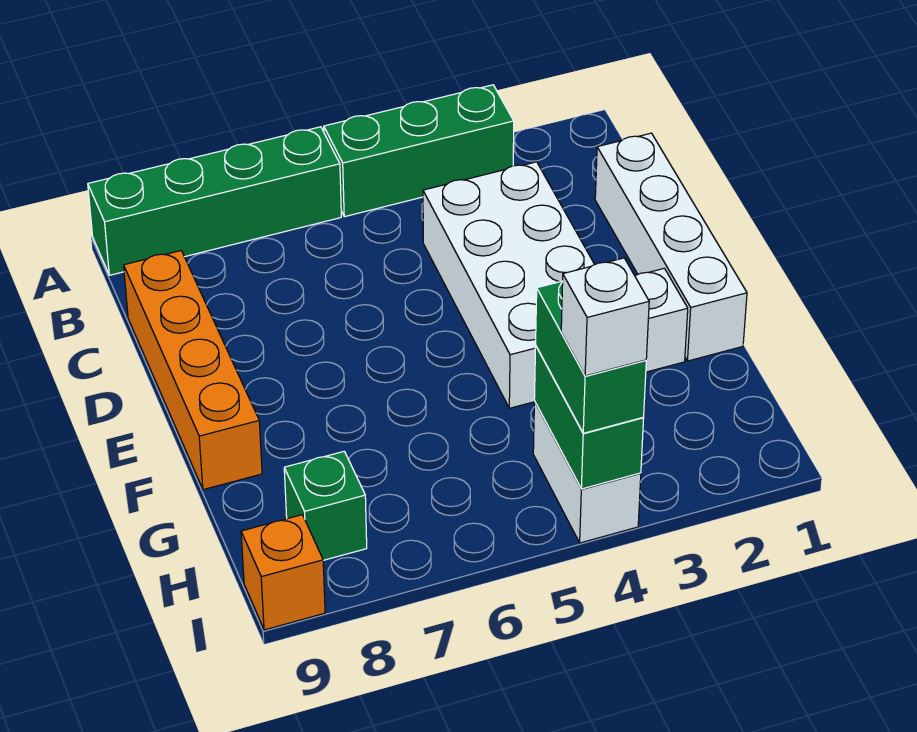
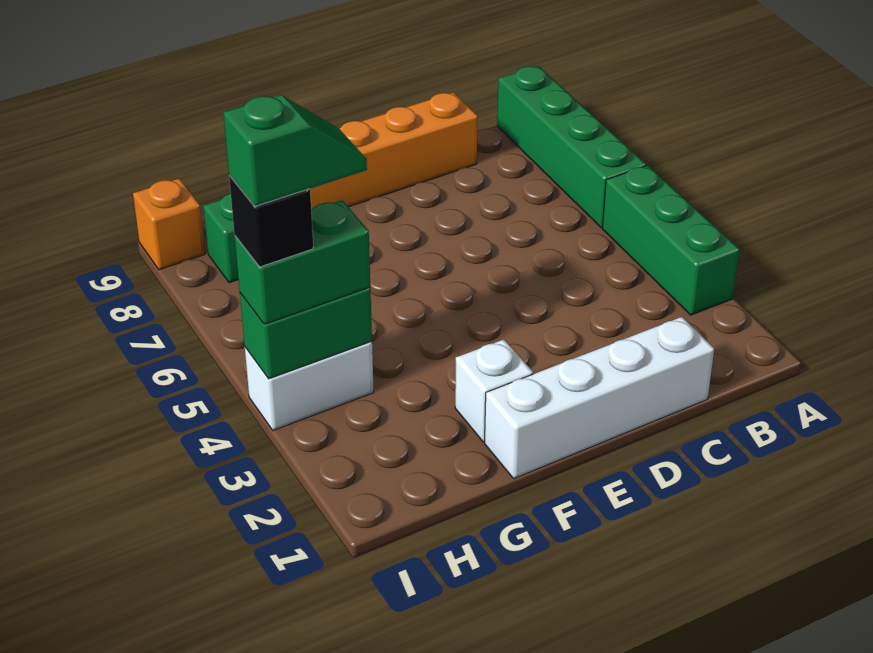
white brick C3:F4 level 1 -> none
none -> green slope H4:I4 level 5 top I
white brick I4 level 4 -> black brick I4 level 4

